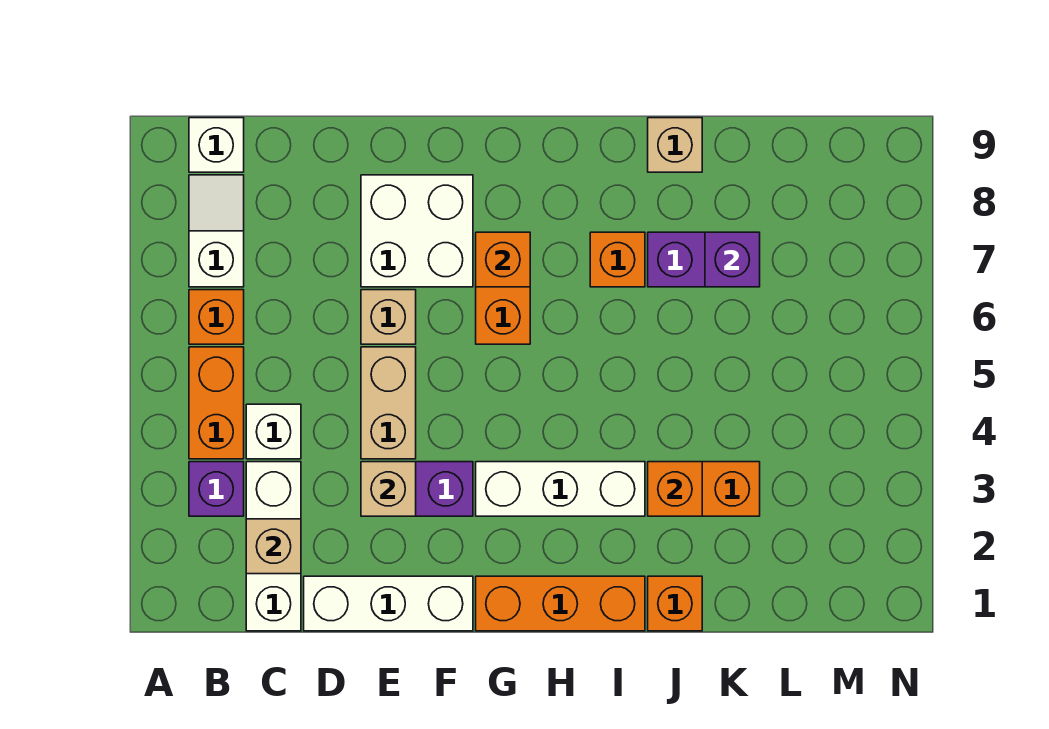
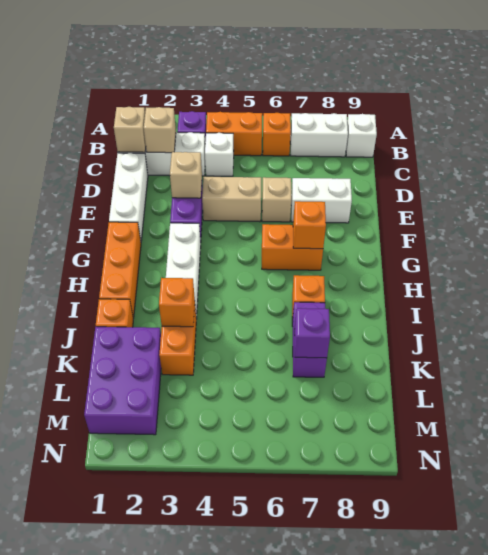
white slope B7:B8 level 1 top 7 -> white brick B7:B8 level 1
white brick E7:F8 level 1 -> white brick E7:E8 level 1
tan brick J9 level 1 -> tan brick C1 level 2
none -> purple brick K1:M2 level 1

